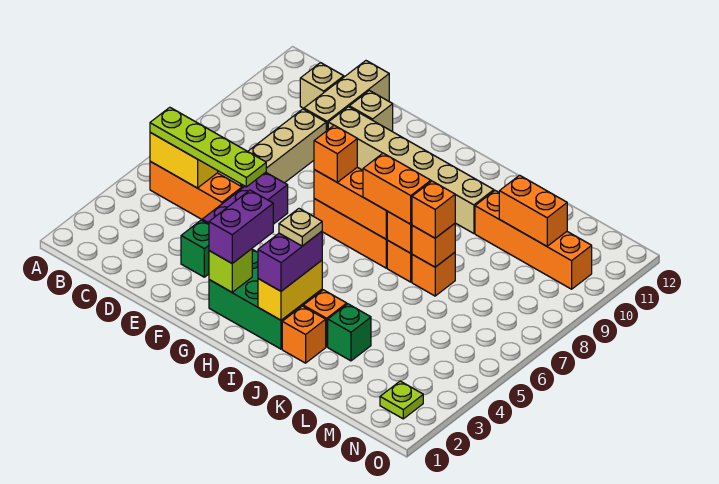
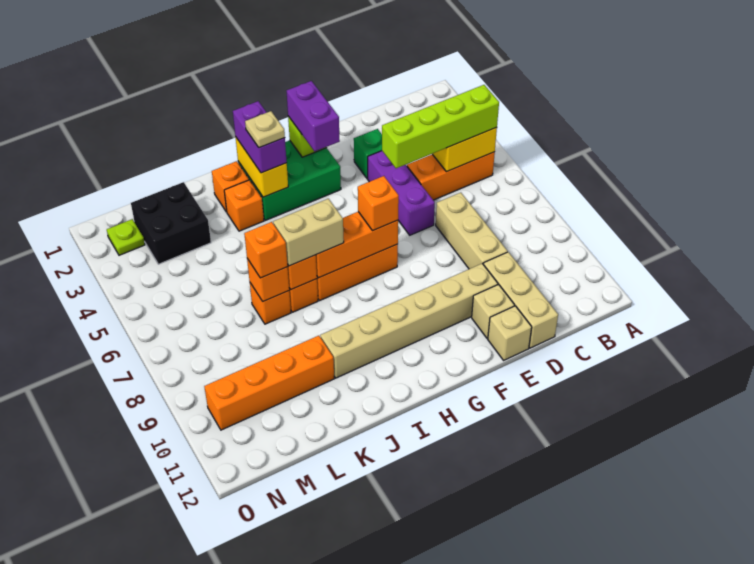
lime plate B5:E5 level 3 -> lime brick B5:E5 level 3
tan brick C11 level 1 -> tan brick E12 level 1
orange brick I7:J7 level 3 -> tan brick I7:J7 level 3
green brick K3 level 1 -> none
none -> black brick L2:M3 level 1
orange brick L10:M10 level 2 -> none

